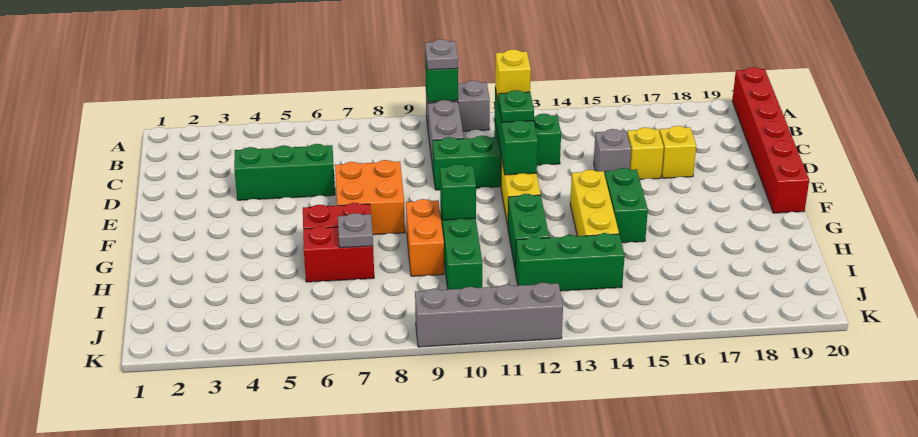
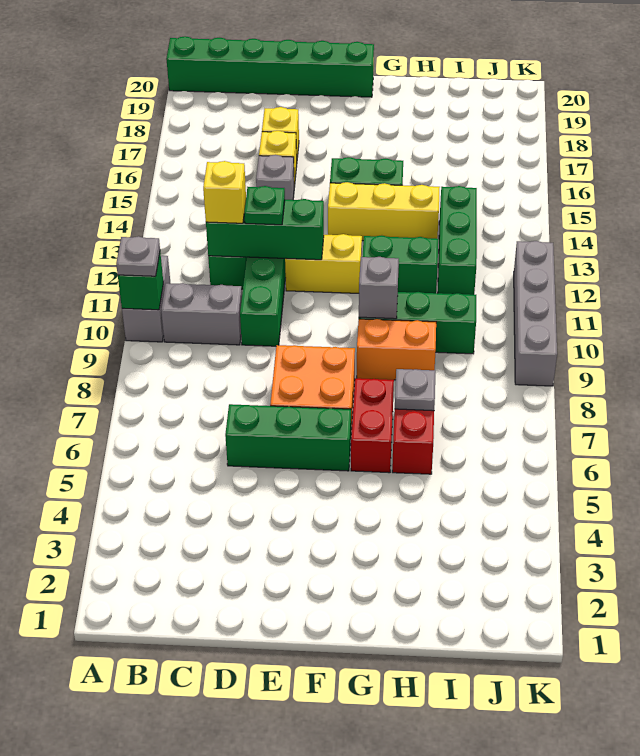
red brick A20:F20 level 1 -> green brick A20:F20 level 1
green brick D4:D6 level 1 -> green brick D6:F6 level 1
green brick G10 level 2 -> grey brick G10 level 2

